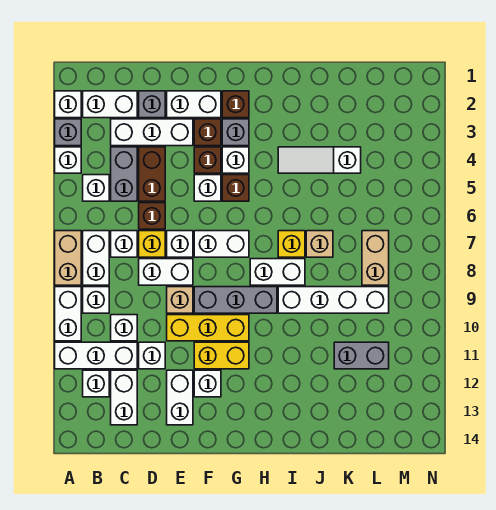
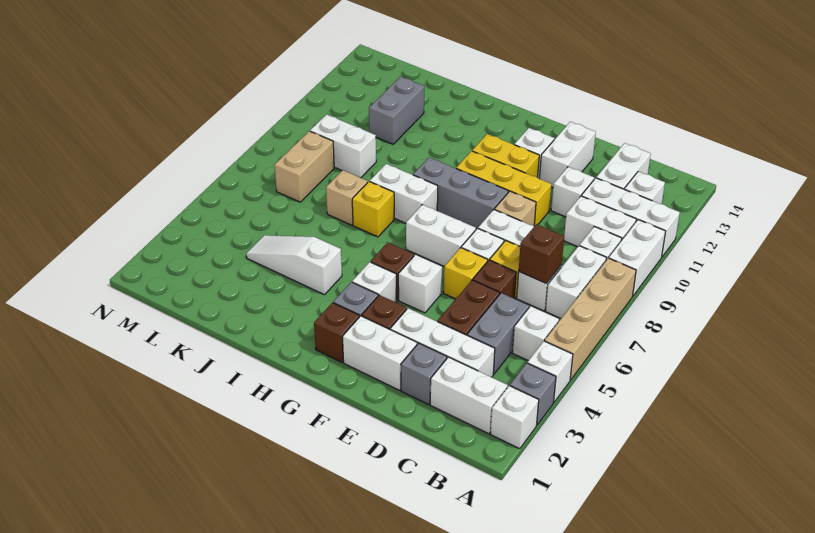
tan brick A7:A8 level 1 -> tan brick A5:A8 level 1
white brick C10 level 1 -> white brick B10:C10 level 1
none -> yellow brick E6 level 1
brown brick F4 level 1 -> brown brick C7 level 2
white slope I4:K4 level 1 top K -> white slope I4:K4 level 1 top I
white brick I9:L9 level 1 -> white brick K9:L9 level 1
grey brick K11:L11 level 1 -> grey brick K11:K12 level 1

